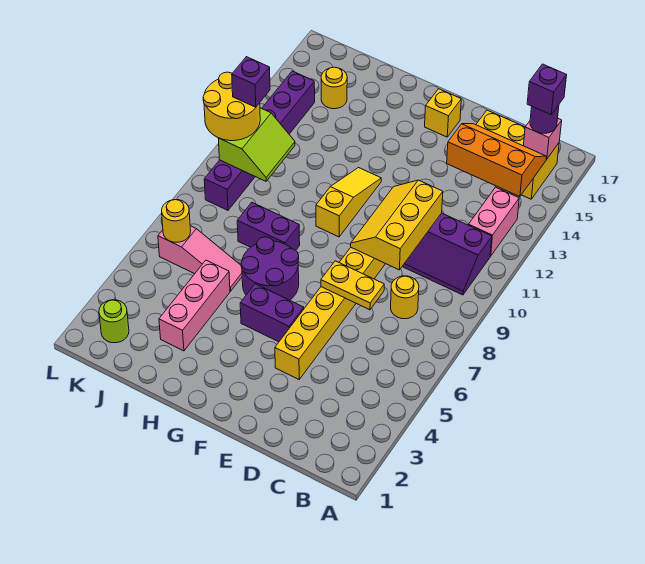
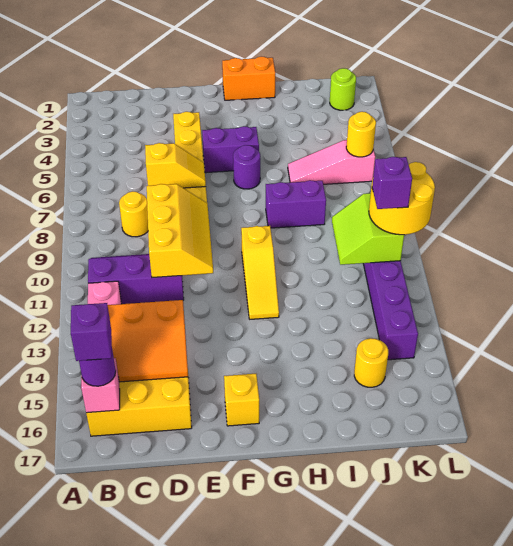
yellow plate D7:E7 level 2 -> yellow slope D7:E7 level 2 top D
none -> orange brick G1:H1 level 1
purple round brick G6:H7 level 1 -> purple round brick G6 level 1
pink brick I3:I5 level 1 -> none

